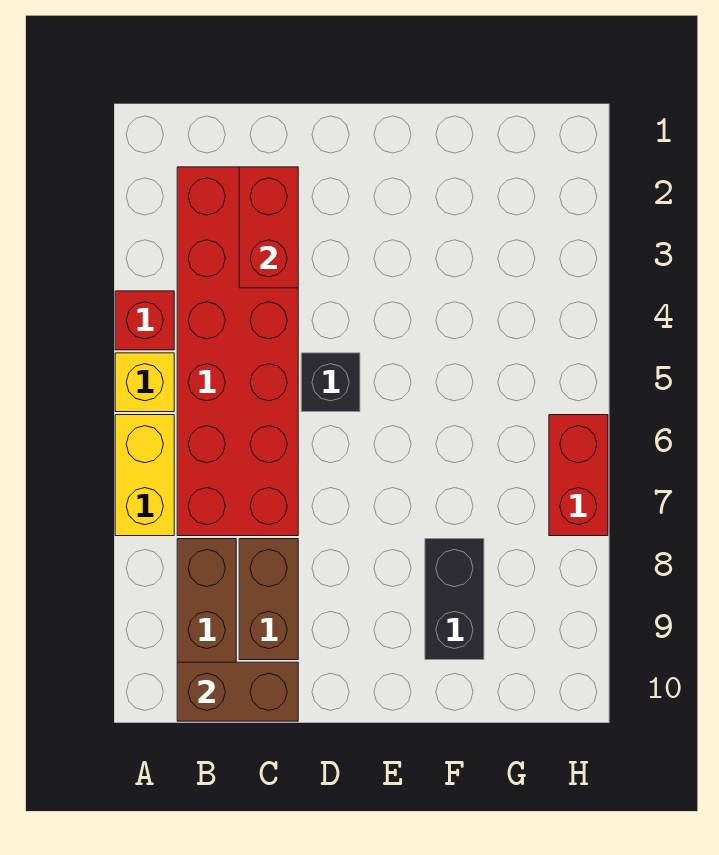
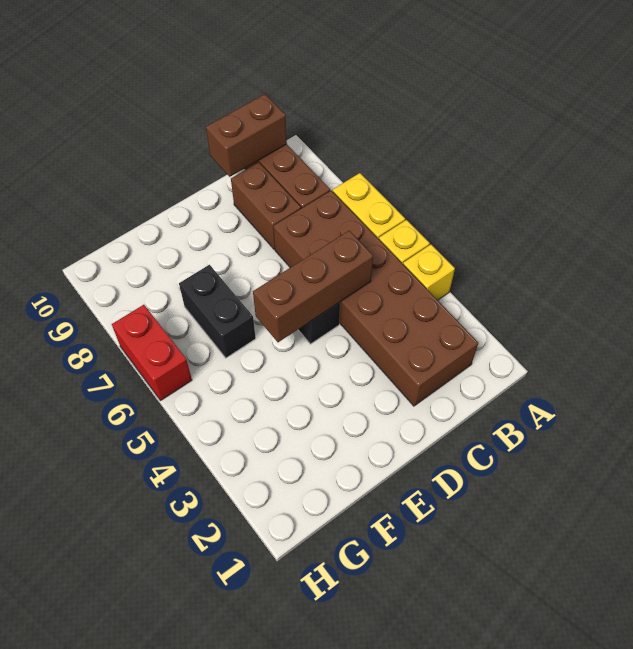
red brick A4 level 1 -> yellow brick A4 level 1
red brick B2:C7 level 1 -> brown brick B2:C7 level 1
red brick C2:C3 level 2 -> none
none -> brown brick C5:E5 level 2
black brick F8:F9 level 1 -> black brick F6:F7 level 1

